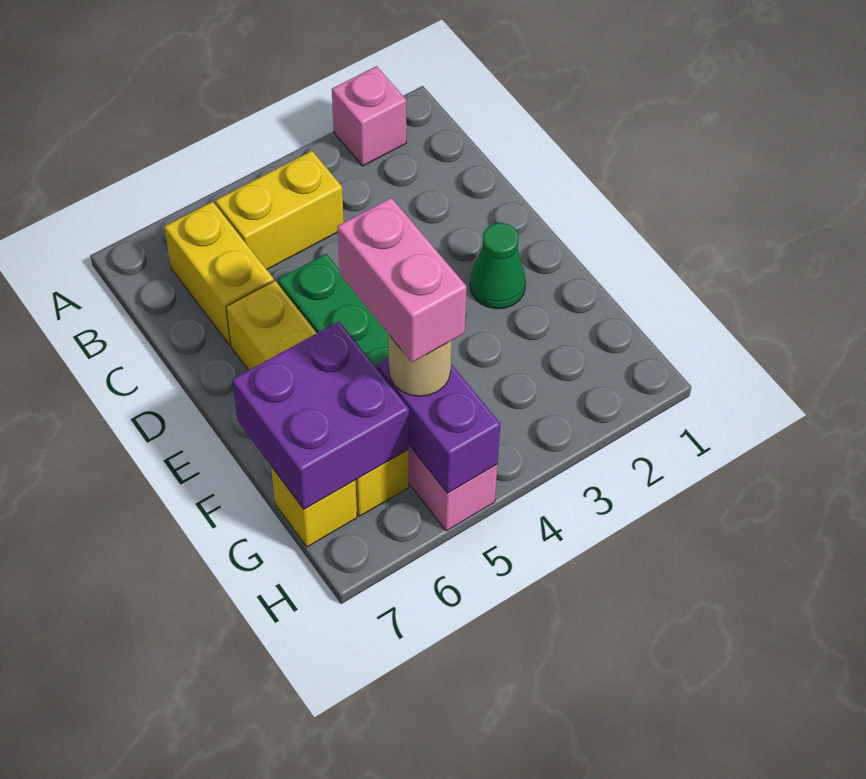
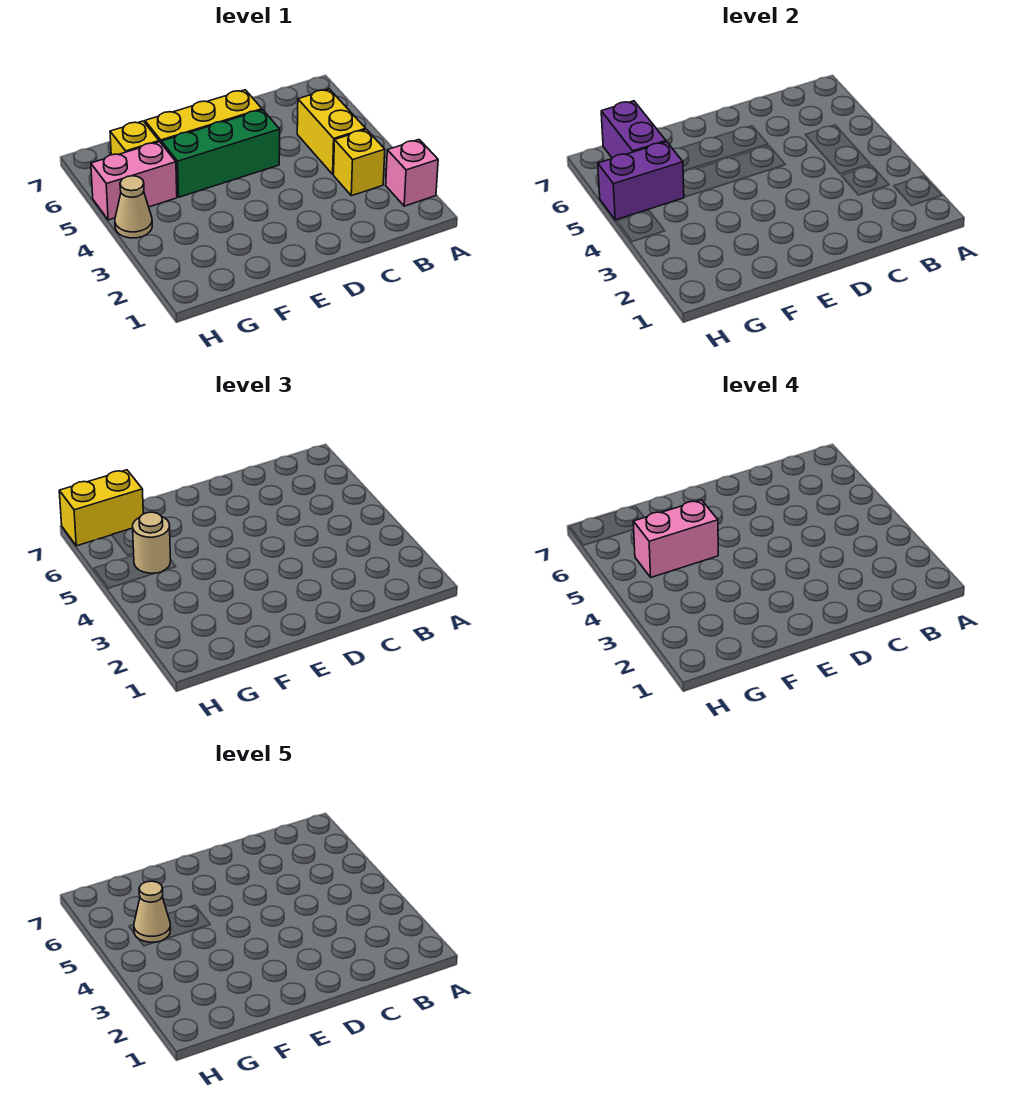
yellow brick B6:C6 level 1 -> yellow brick G7:H7 level 3
green cone E2 level 1 -> none
purple brick F6:G7 level 2 -> purple brick G6:G7 level 2
none -> tan cone G5 level 5
yellow brick G7 level 1 -> yellow brick B3 level 1
none -> tan cone H4 level 1

